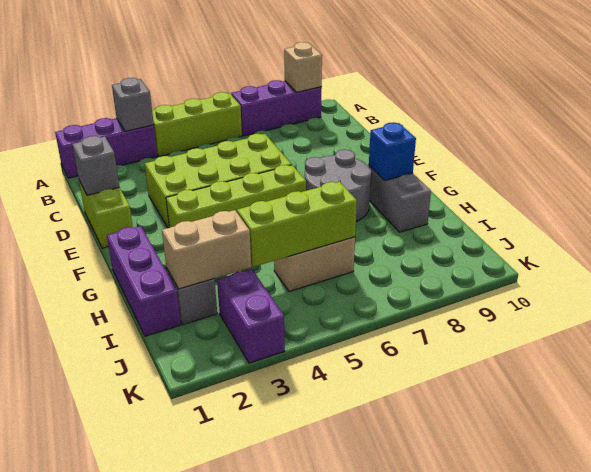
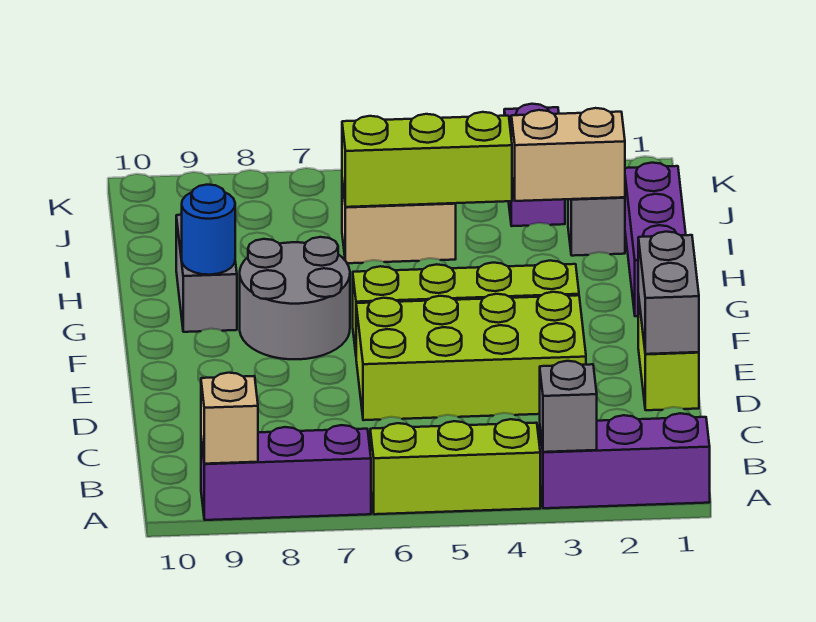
grey brick D1 level 2 -> grey brick D1:E1 level 2
blue brick G9 level 2 -> blue round brick G9 level 2

